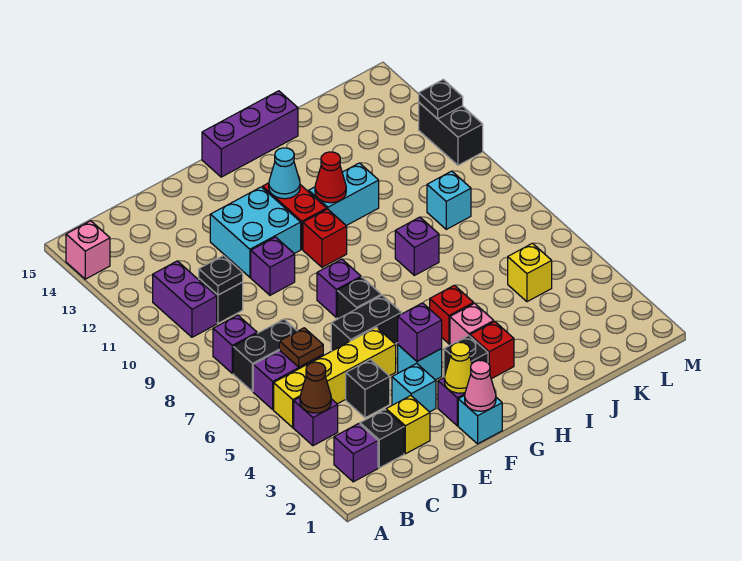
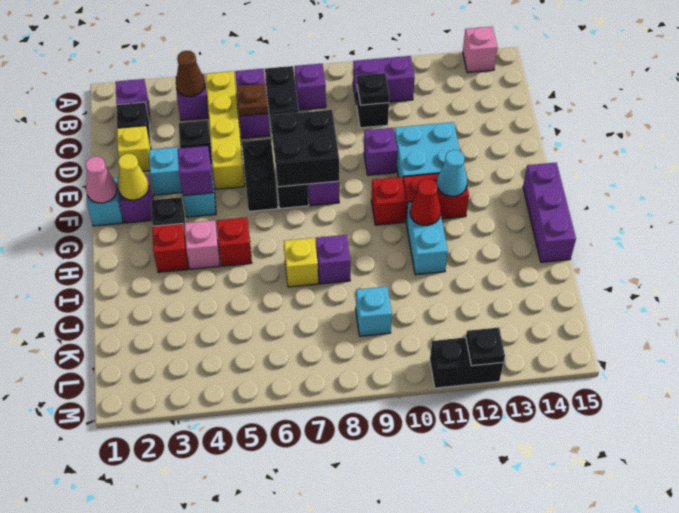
none -> black brick E7:F8 level 2
yellow brick K5 level 1 -> yellow brick I7 level 1

